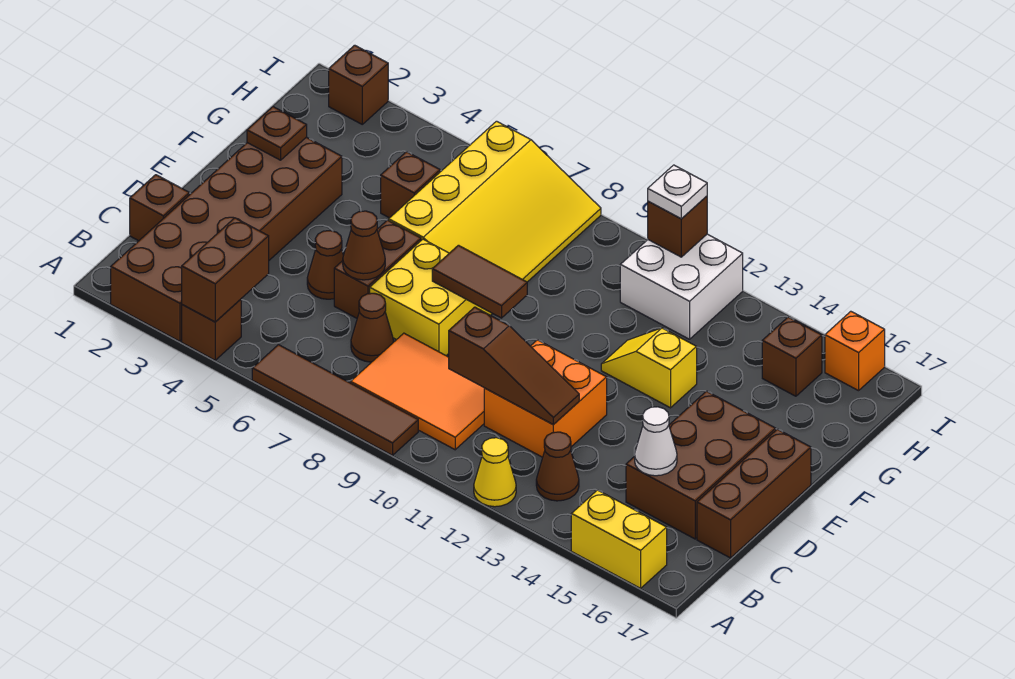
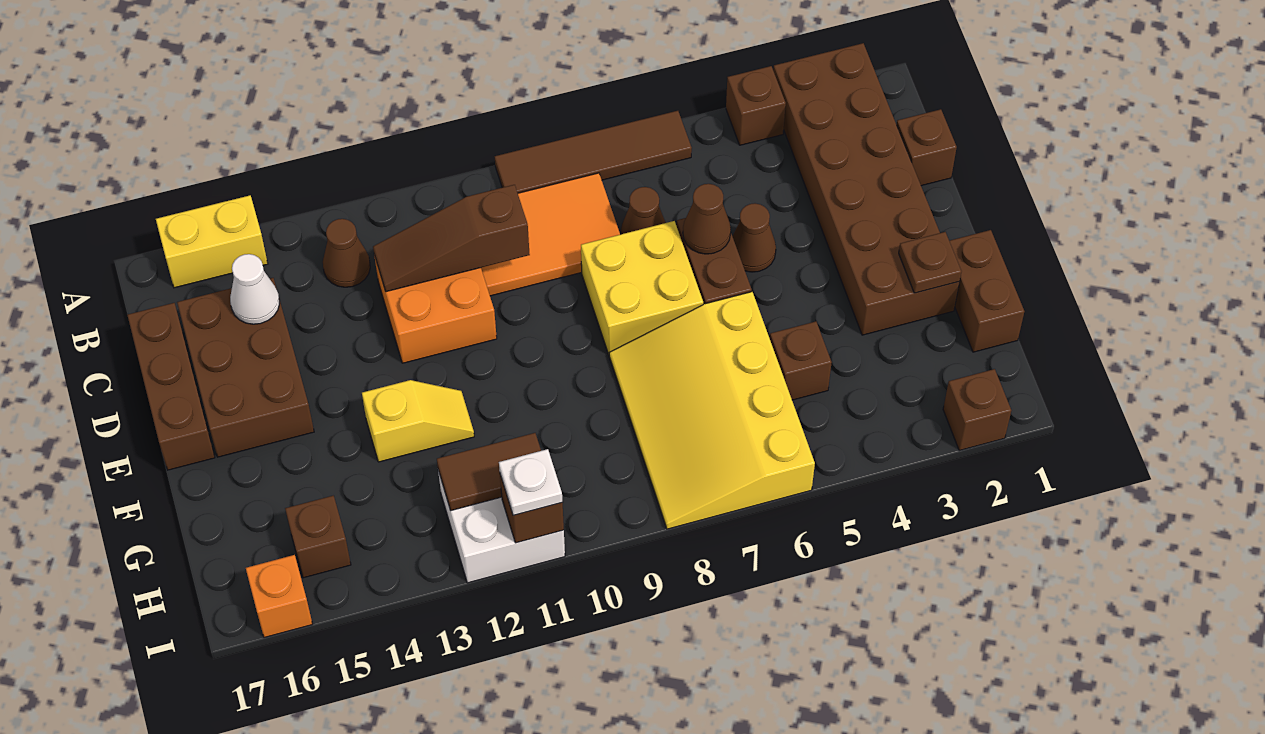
brown brick A4:B4 level 2 -> brown brick F1:G1 level 1
yellow cone A12 level 1 -> none
brown tile E8:E9 level 2 -> brown tile H11:H12 level 2

